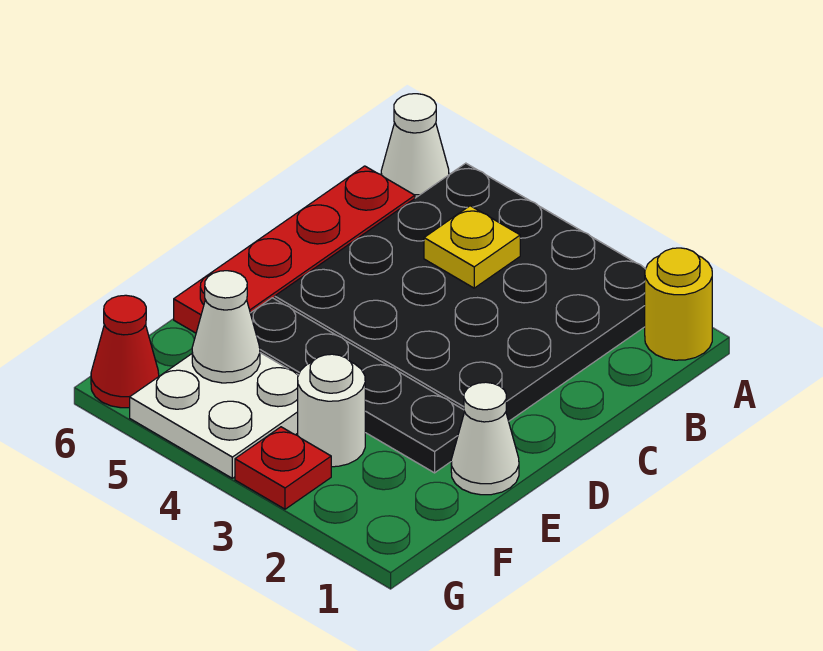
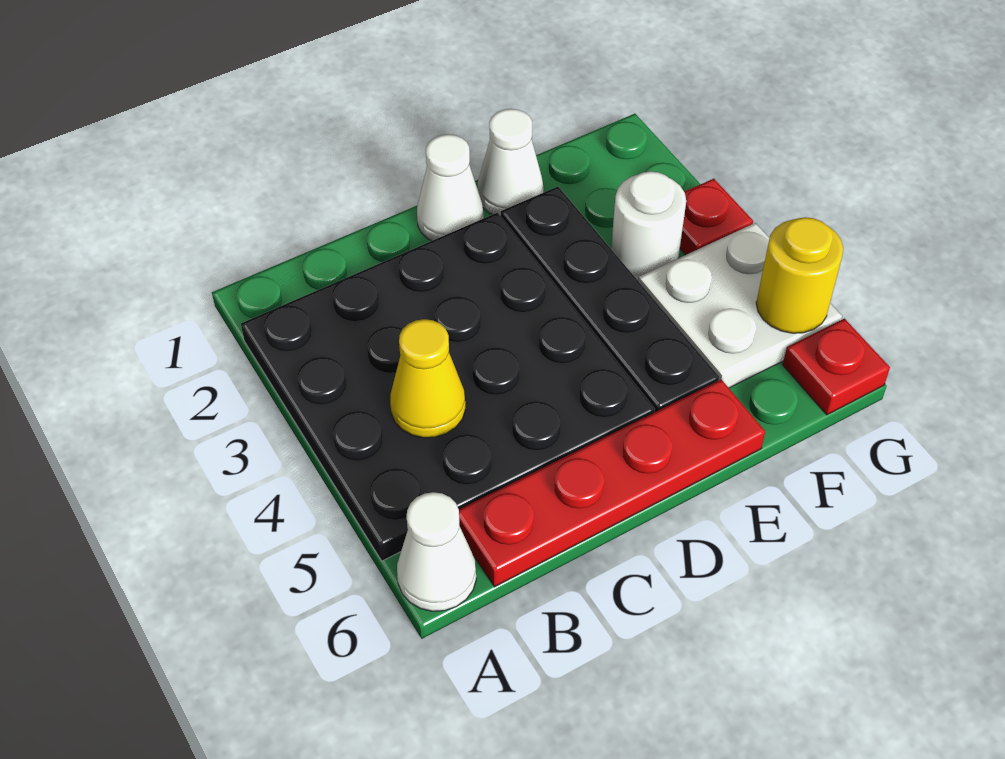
yellow round brick A1 level 1 -> yellow round brick G5 level 2
yellow plate B4 level 2 -> yellow cone B4 level 2
white cone F5 level 2 -> white cone D1 level 1
red cone G6 level 1 -> red plate G6 level 1

